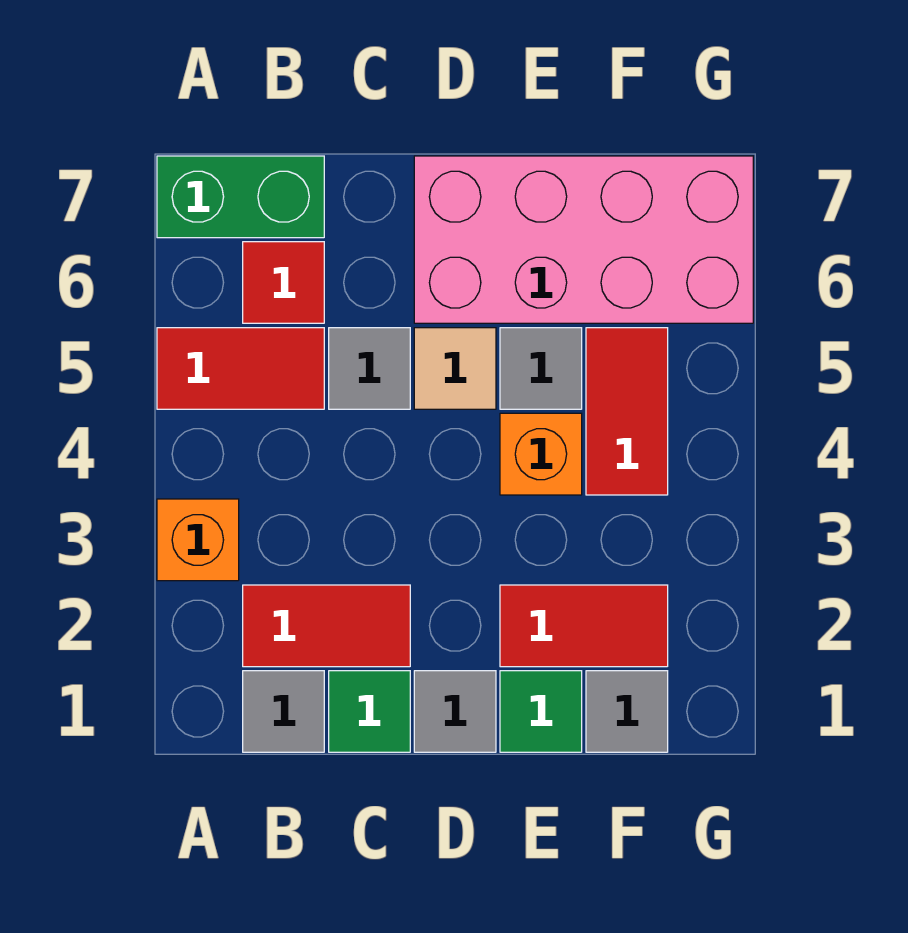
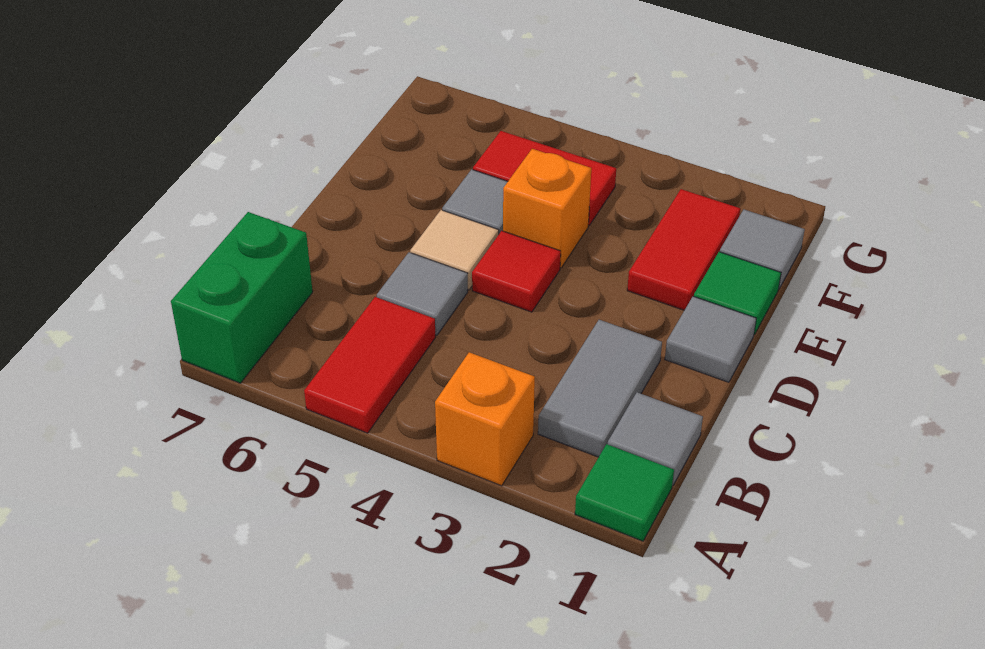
red tile B2:C2 level 1 -> grey tile B2:C2 level 1
red tile B6 level 1 -> red tile D4 level 1
green tile C1 level 1 -> green tile A1 level 1
pink brick D6:G7 level 1 -> none

